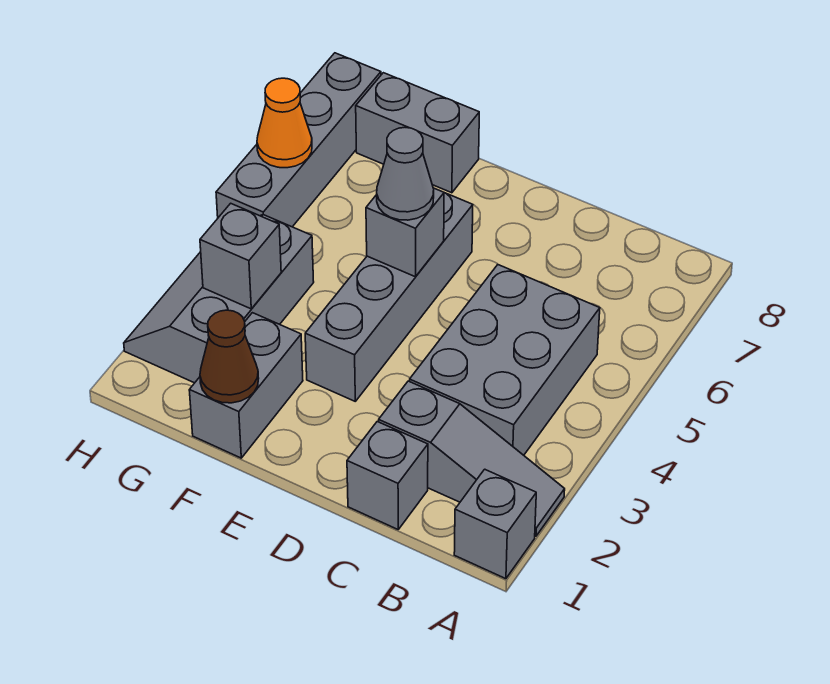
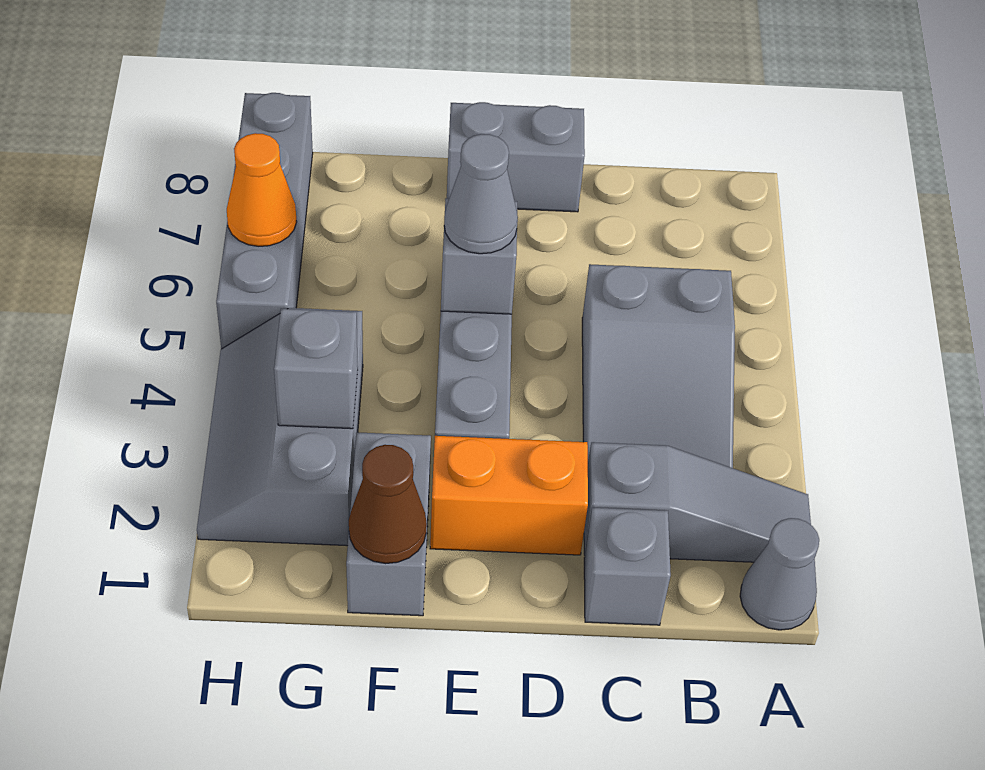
grey brick A1 level 1 -> grey cone A1 level 1
grey brick B3:C5 level 1 -> grey slope B3:C5 level 1 top 5
none -> orange brick D2:E2 level 1
grey brick F8:G8 level 1 -> grey brick D8:E8 level 1

